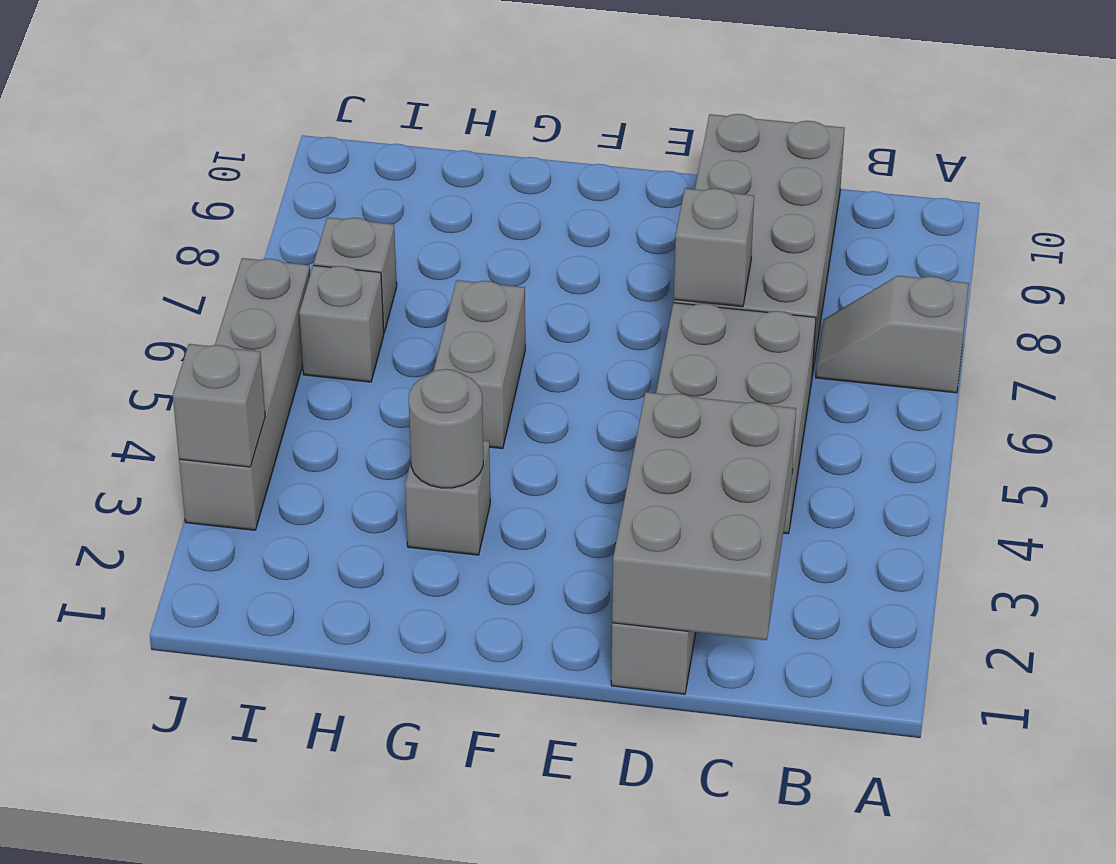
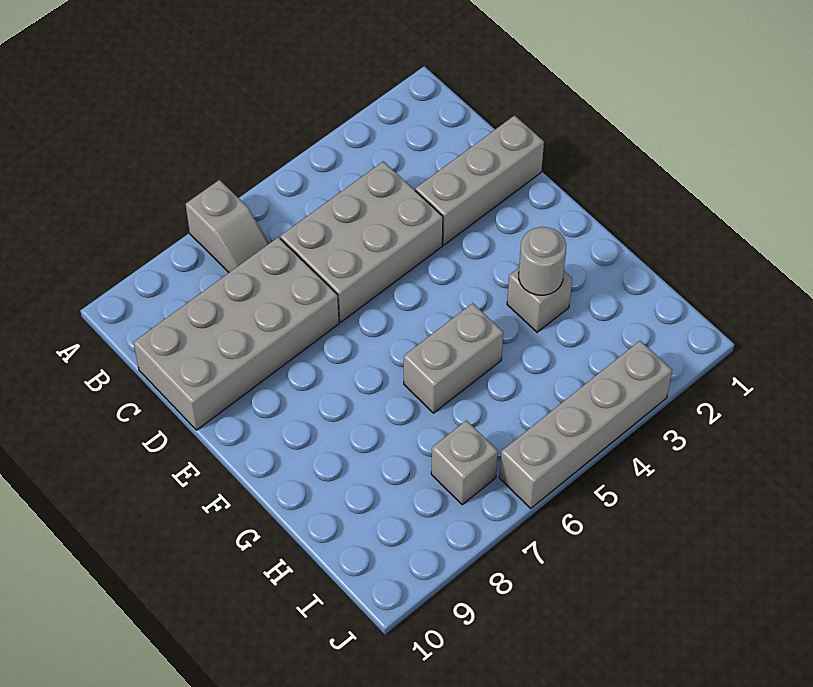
grey brick C1:D3 level 2 -> none
grey brick D7 level 2 -> none
grey brick I6 level 1 -> none
grey brick J3 level 2 -> none

